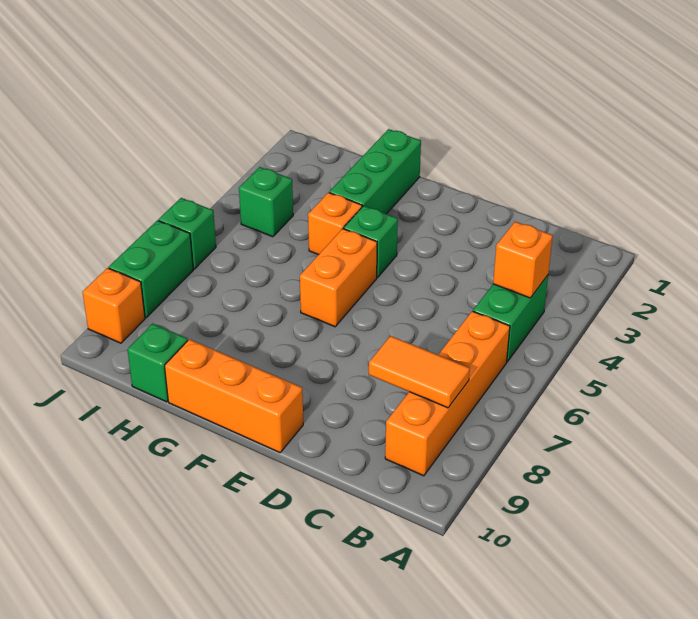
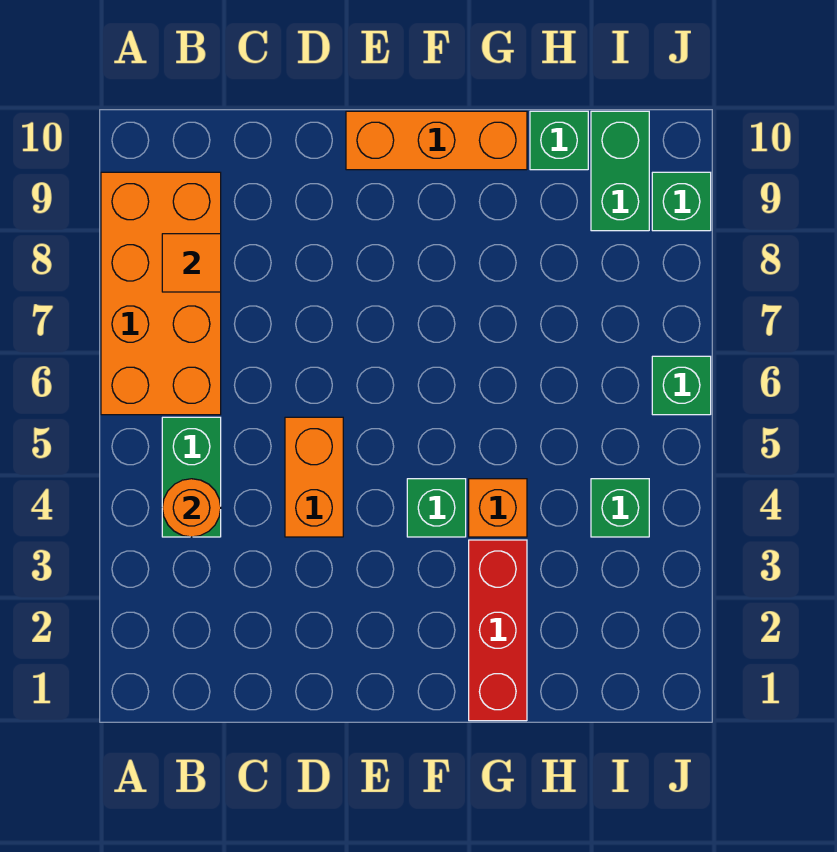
orange brick B4 level 2 -> orange round brick B4 level 2
orange brick B6:B9 level 1 -> orange brick A6:B9 level 1
orange tile B8:C8 level 2 -> orange tile B8 level 2
orange brick F5:F6 level 1 -> orange brick D4:D5 level 1
green brick G1:G3 level 1 -> red brick G1:G3 level 1
green brick J7:J8 level 1 -> green brick I9:I10 level 1
orange brick J9 level 1 -> green brick J9 level 1

